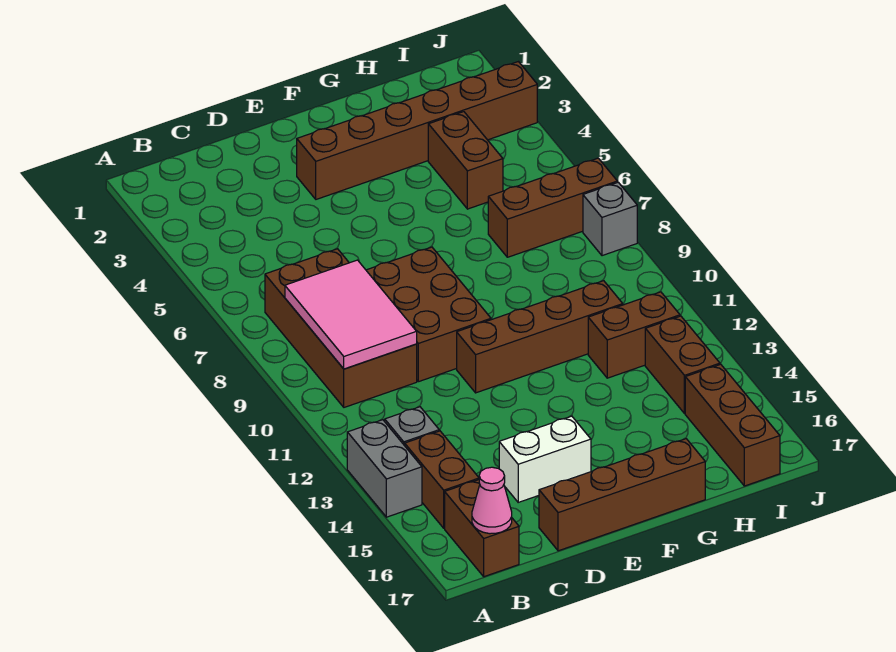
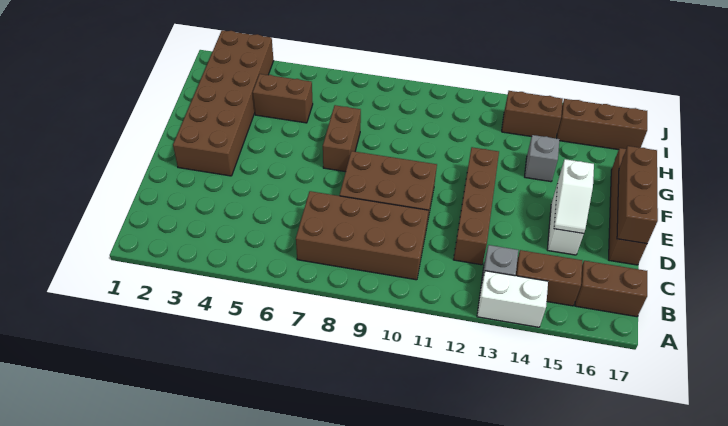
grey brick A13:A14 level 1 -> white brick A13:A14 level 1
pink tile B8:C10 level 2 -> none
pink cone B17 level 2 -> none
none -> white slope D15:E15 level 2 top E
brown brick E3:J3 level 1 -> brown brick E2:J3 level 1
brown brick E11:H11 level 1 -> brown brick C12:F12 level 1
brown brick H7:J7 level 1 -> brown brick D17:F17 level 2
brown brick H12:I12 level 1 -> brown brick F7:G7 level 1
grey brick J8 level 1 -> grey brick G14 level 1

